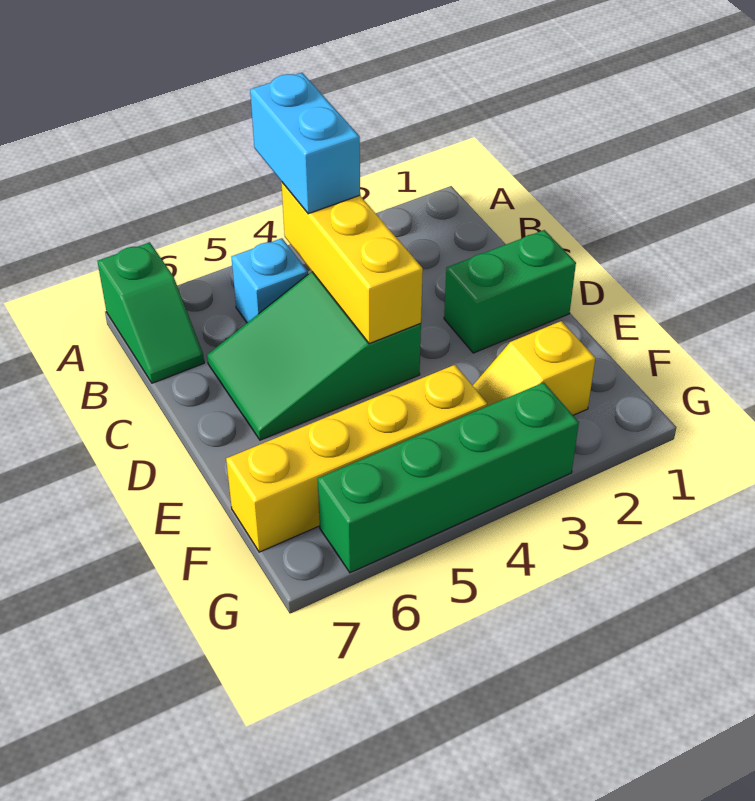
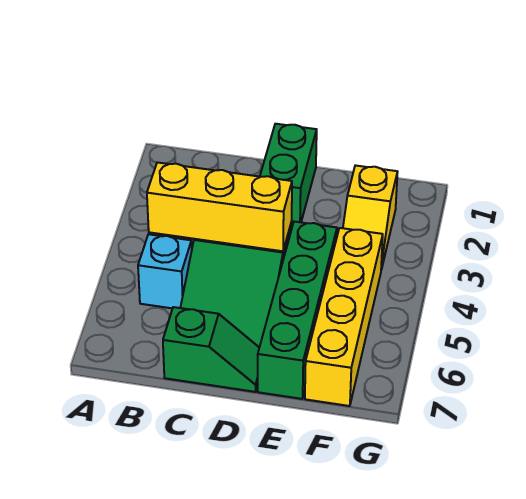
cyan brick A4:B4 level 3 -> none
green slope A7:B7 level 1 top A -> green slope C7:D7 level 1 top C
green brick G3:G6 level 1 -> green brick E4:E7 level 1

